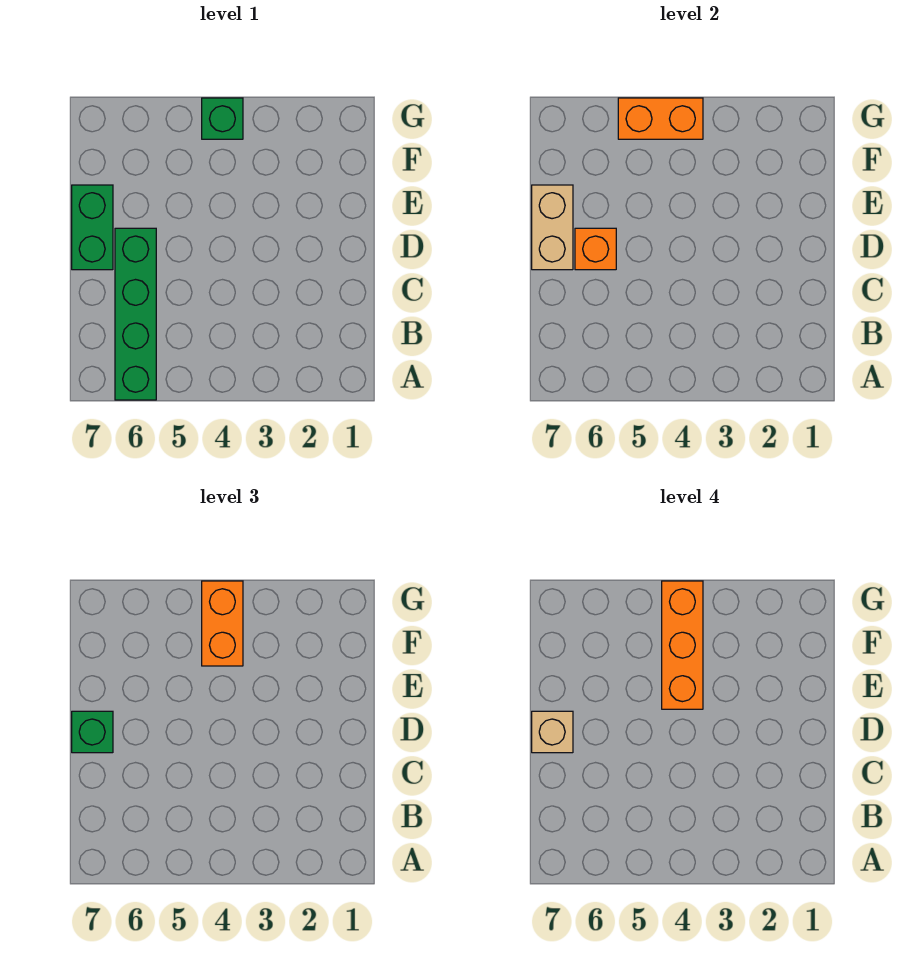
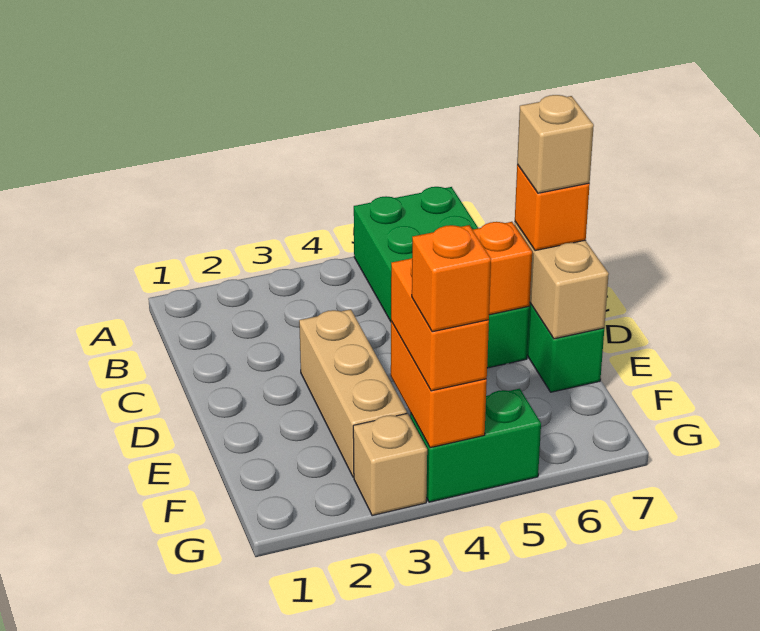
green brick A6:D6 level 1 -> green brick A5:D6 level 1
none -> tan brick D3:F3 level 1
green brick D7 level 3 -> orange brick D7 level 3
orange brick E4:G4 level 4 -> orange brick G4 level 4
none -> tan brick G3 level 1
green brick G4 level 1 -> green brick G4:G5 level 1
orange brick G4:G5 level 2 -> orange brick F4:G4 level 2

